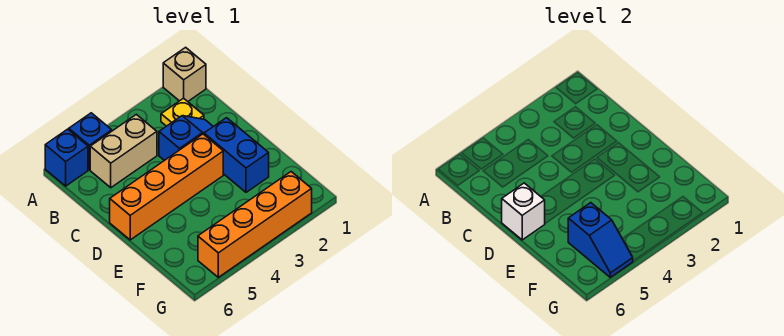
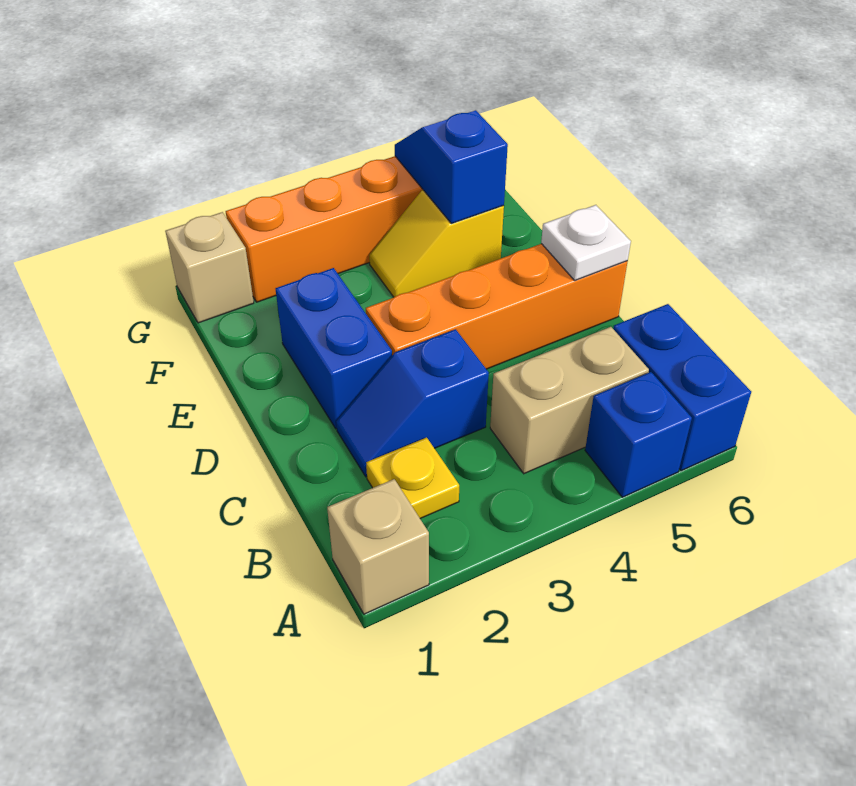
blue brick A6 level 1 -> blue brick A6:B6 level 1
white brick D6 level 2 -> white plate D6 level 2
none -> yellow slope F4:F5 level 1 top 5
none -> tan brick G1 level 1

